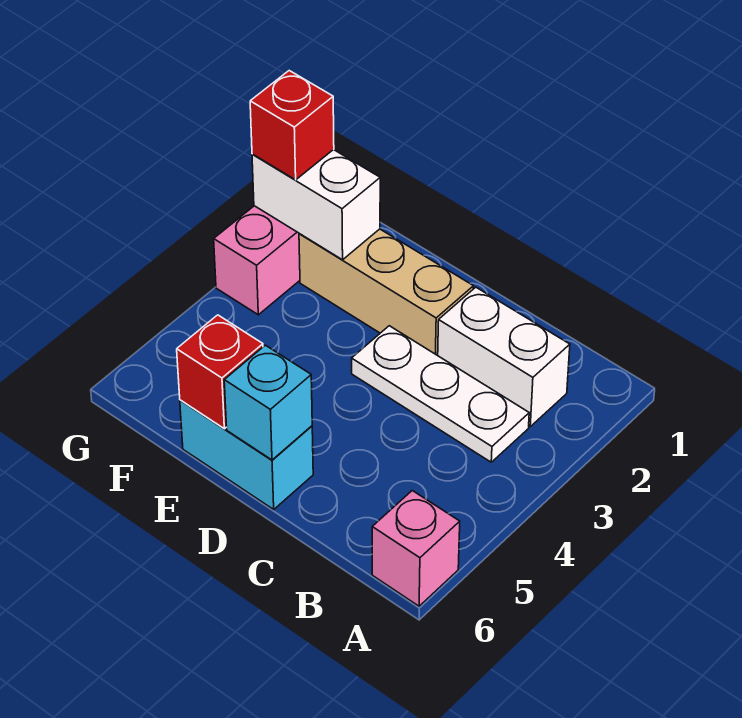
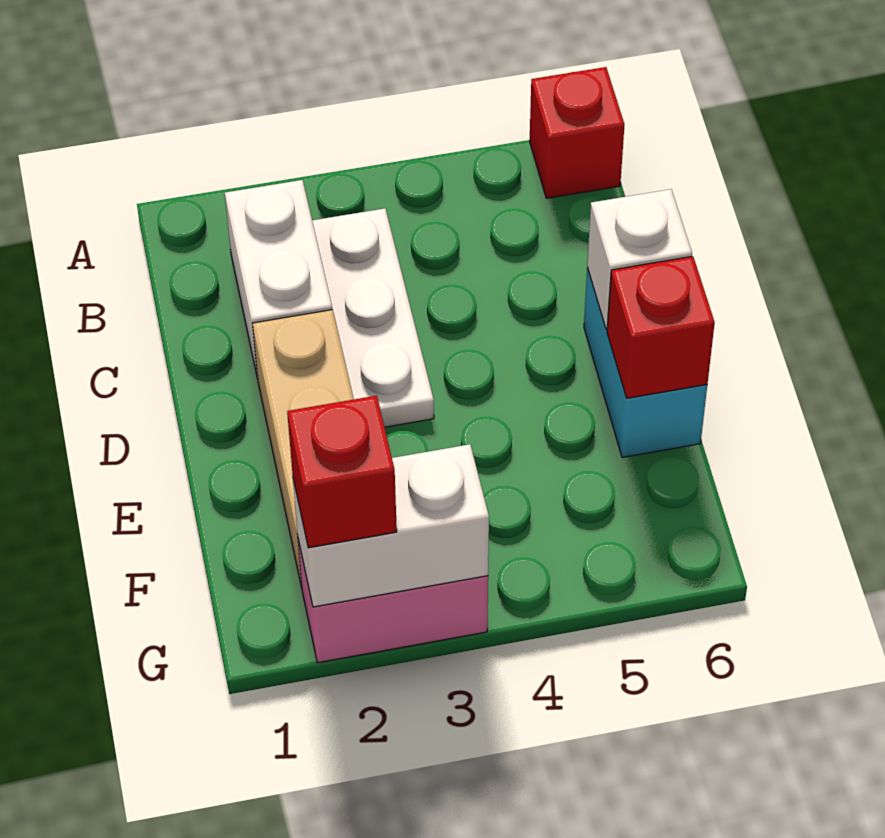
pink brick A6 level 1 -> red brick A6 level 1
cyan brick D6 level 2 -> white brick D6 level 2
white brick F2:G2 level 2 -> white brick G2:G3 level 2

